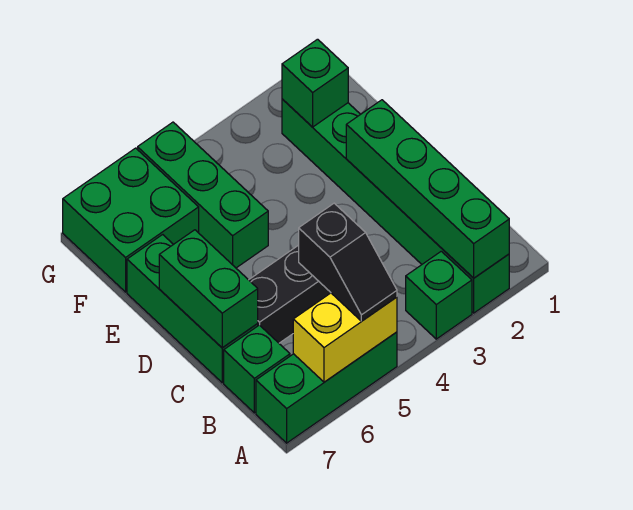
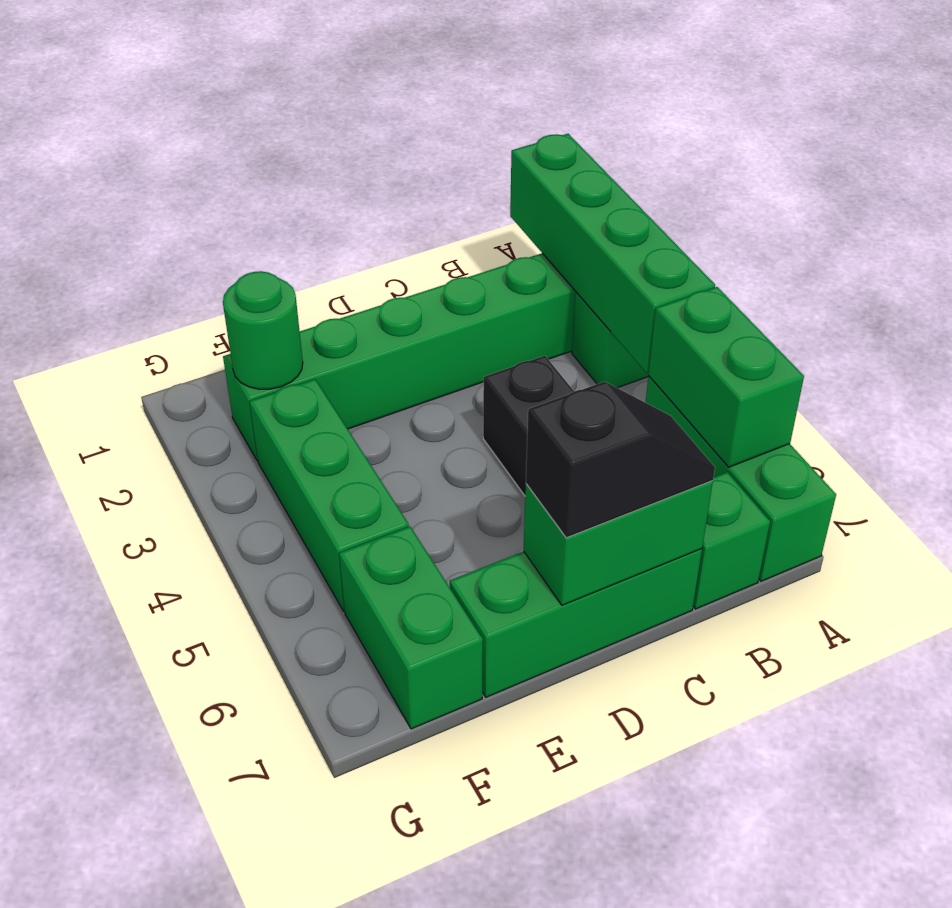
green brick A2:D2 level 2 -> green brick A1:A4 level 2
yellow brick A5:A6 level 2 -> green brick A5:A6 level 2
black slope A5:B5 level 3 top B -> black slope C7:D7 level 3 top D
green brick E5:G5 level 1 -> green brick F3:F5 level 1
green brick F2 level 2 -> green round brick F2 level 2
green brick F6:G7 level 1 -> green brick F6:F7 level 1

